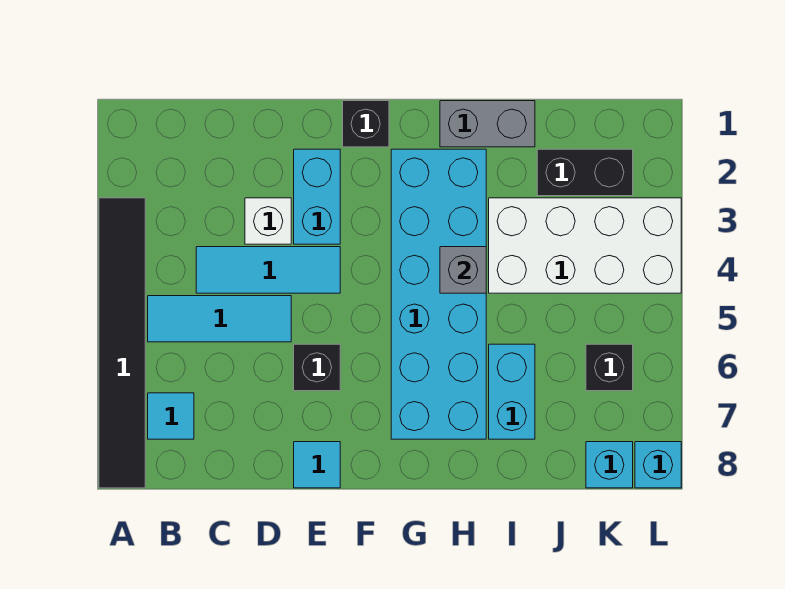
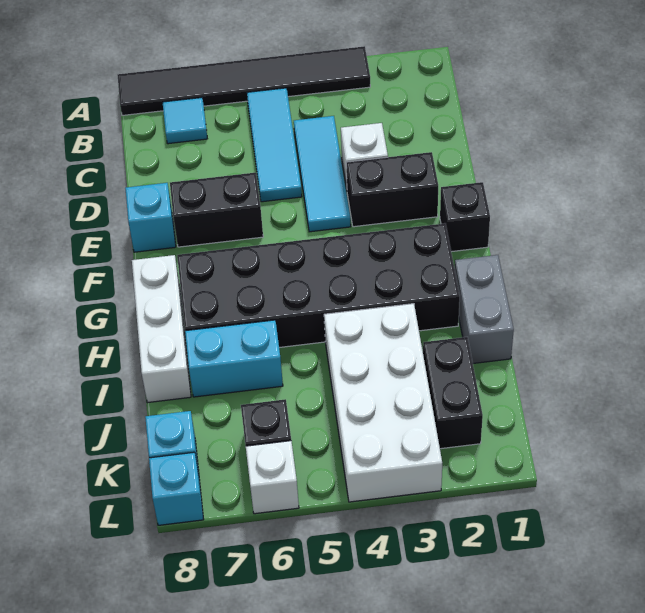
cyan brick E2:E3 level 1 -> black brick E2:E3 level 1
black brick E6 level 1 -> black brick E6:E7 level 1
cyan tile E8 level 1 -> cyan brick E8 level 1
cyan brick G2:H7 level 1 -> black brick G2:H7 level 1
none -> white brick G8:I8 level 1
grey brick H4 level 2 -> none
none -> white brick L6 level 1

